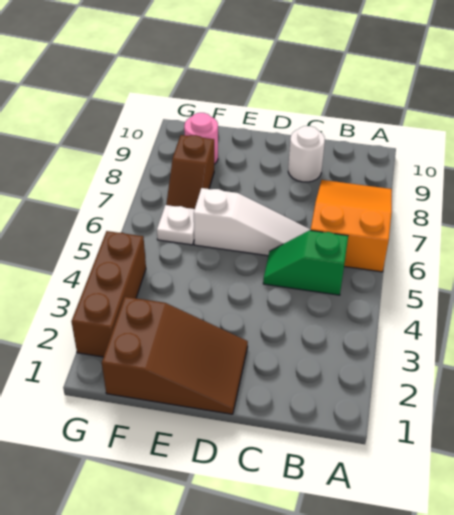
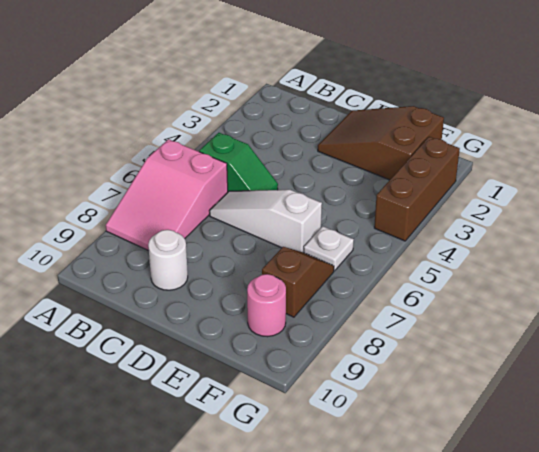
orange slope A6:B8 level 1 top 6 -> pink slope A6:B8 level 1 top 6

